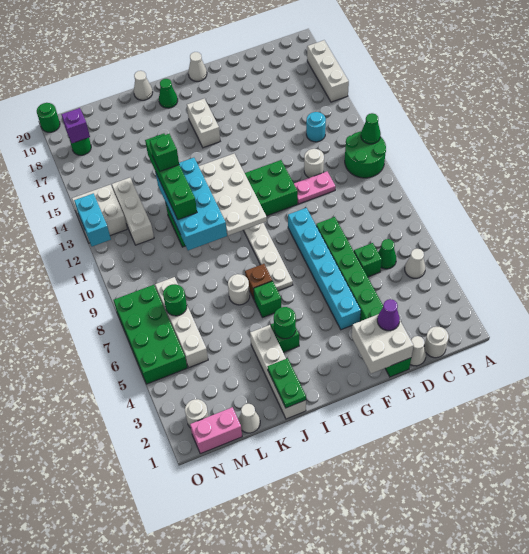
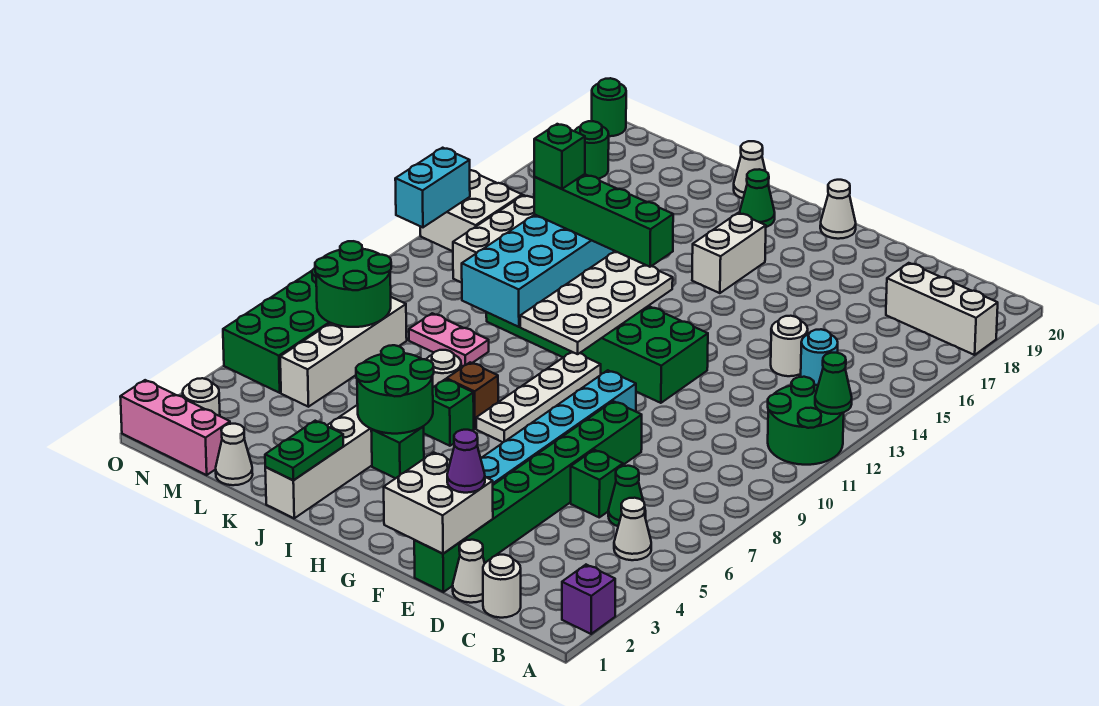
white brick A16:A18 level 1 -> white brick A18:C18 level 1
pink plate D11:E11 level 1 -> pink plate K9:L9 level 1
white round brick D12 level 1 -> white round brick D14 level 1
green round brick I4 level 2 -> green round brick I4:J5 level 2
green brick K11:K14 level 3 -> green brick H13:K13 level 3
pink brick M1:N1 level 1 -> pink brick M1:O1 level 1
green round brick M7 level 2 -> green round brick M7:N8 level 2
purple brick N18 level 2 -> purple brick A2 level 1

